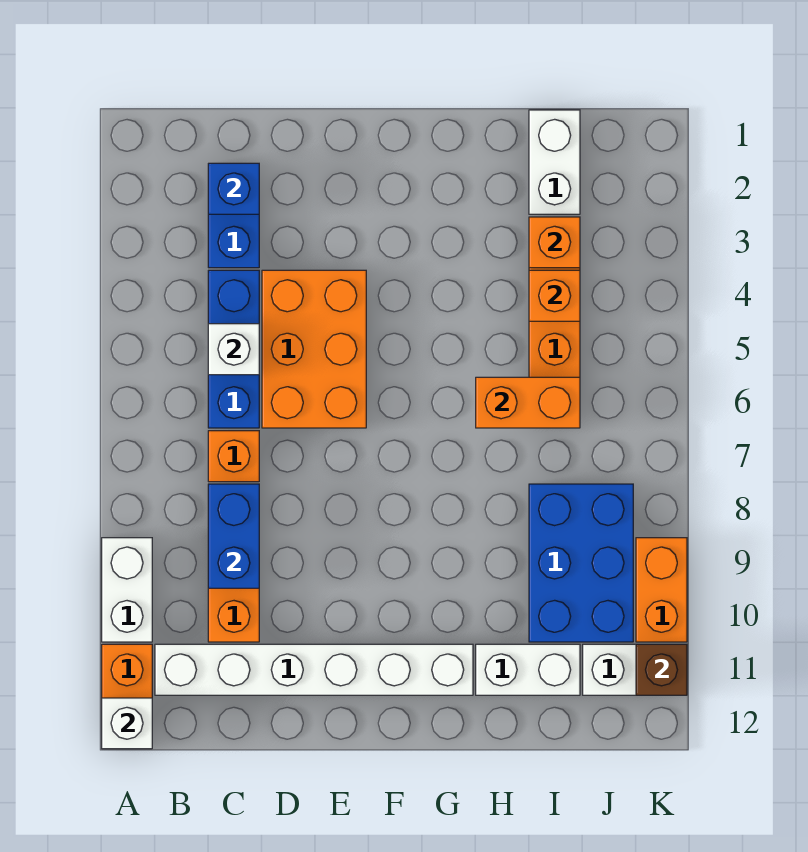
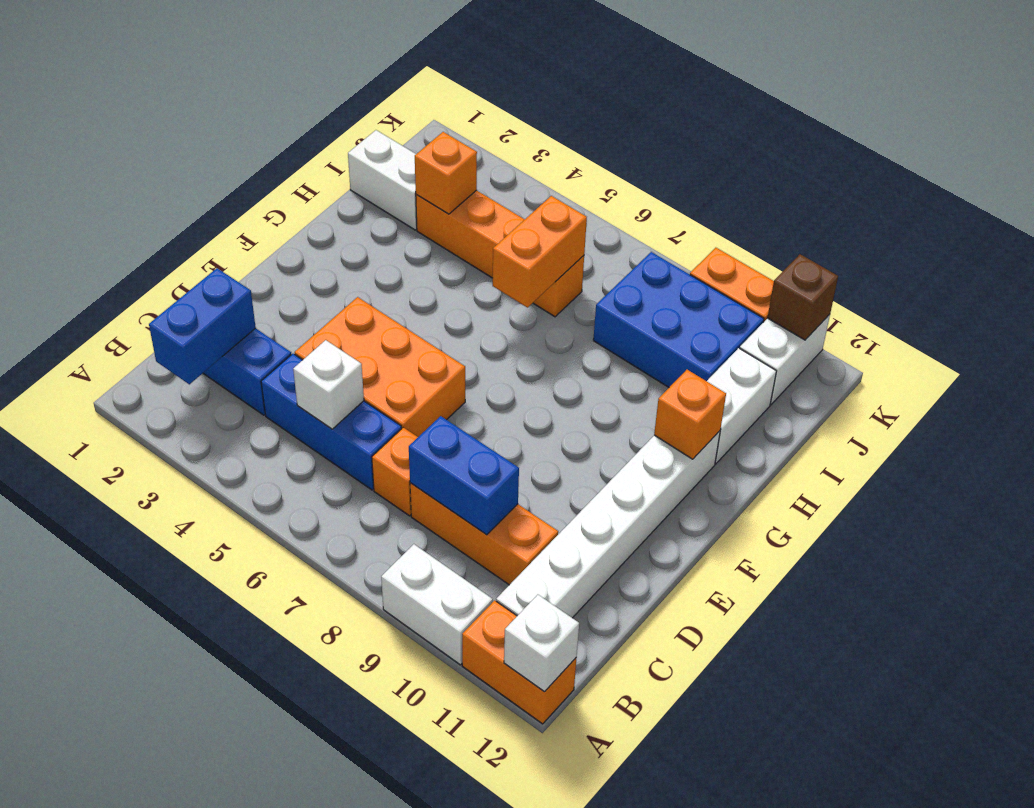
blue brick C2 level 2 -> blue brick B2:C2 level 2
orange brick I4 level 2 -> orange brick G11 level 2

